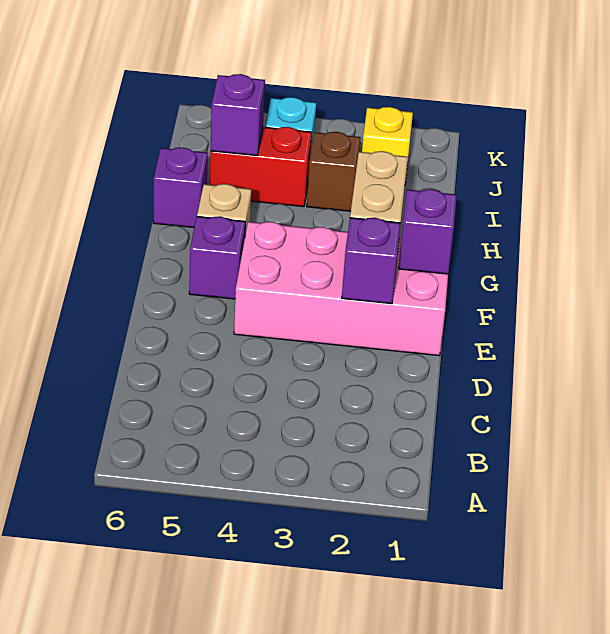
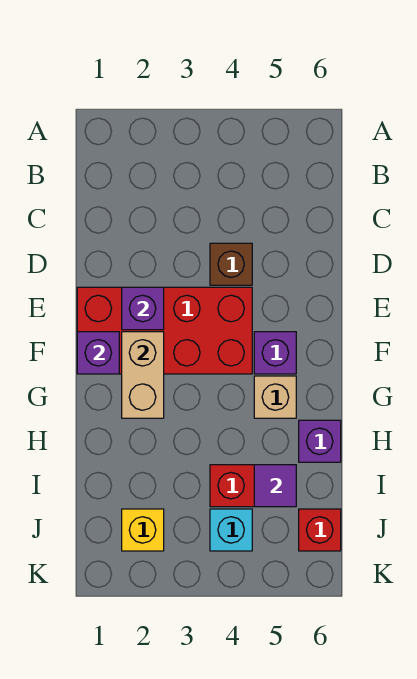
pink brick E1:F4 level 1 -> red brick E1:F4 level 1
brown brick I3 level 1 -> brown brick D4 level 1
purple brick I5 level 2 -> purple tile I5 level 2
none -> red brick J6 level 1

